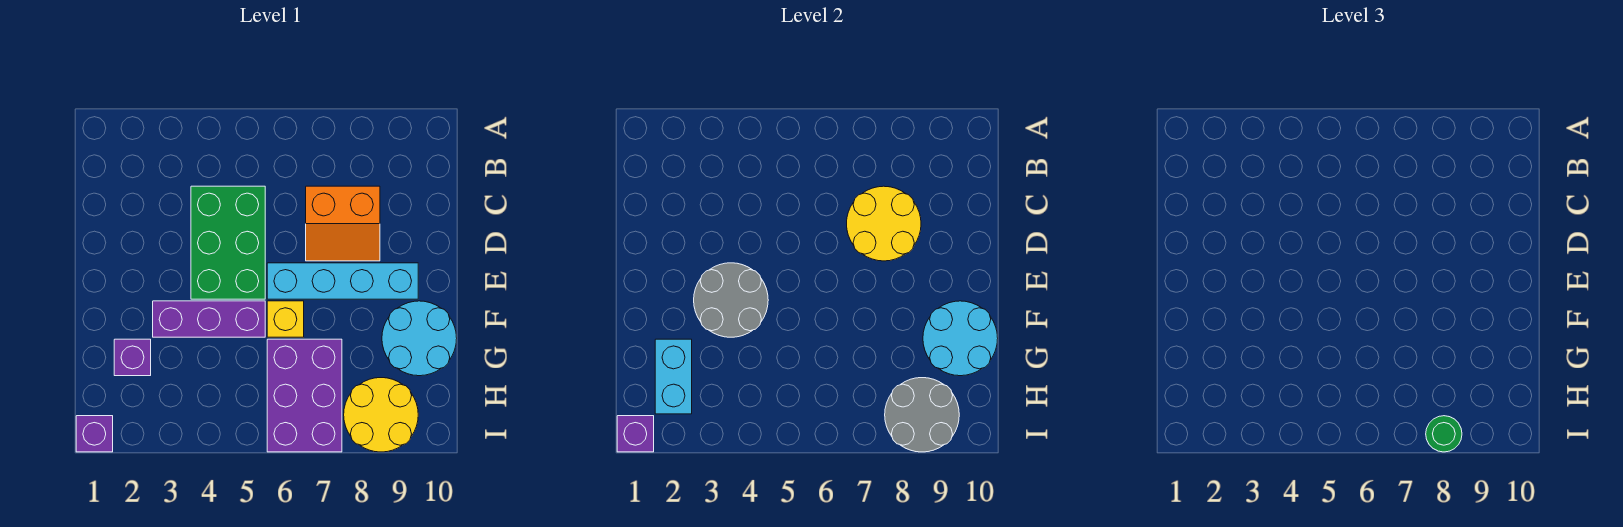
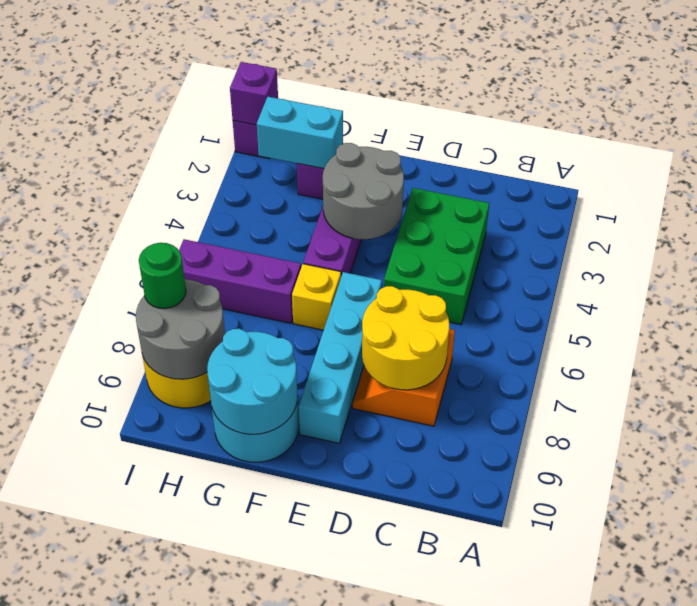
green brick C4:E5 level 1 -> green brick C3:D5 level 1
purple brick G6:I7 level 1 -> purple brick G6:I6 level 1

